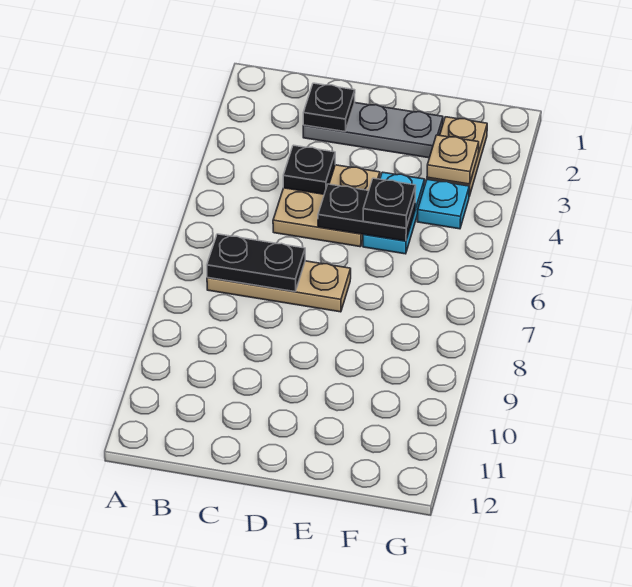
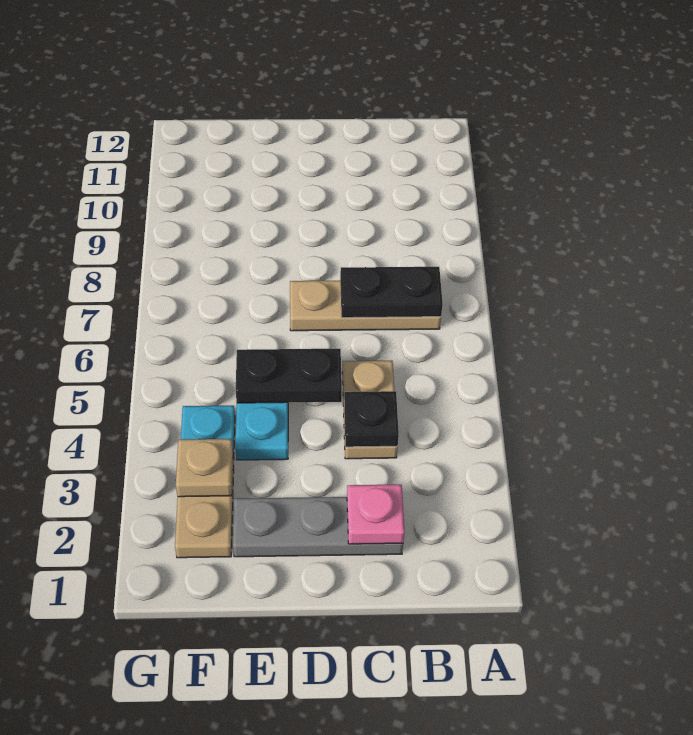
black plate C2 level 2 -> pink plate C2 level 2
tan plate C4:D5 level 1 -> tan plate C4:C5 level 1
black plate E5 level 3 -> none

